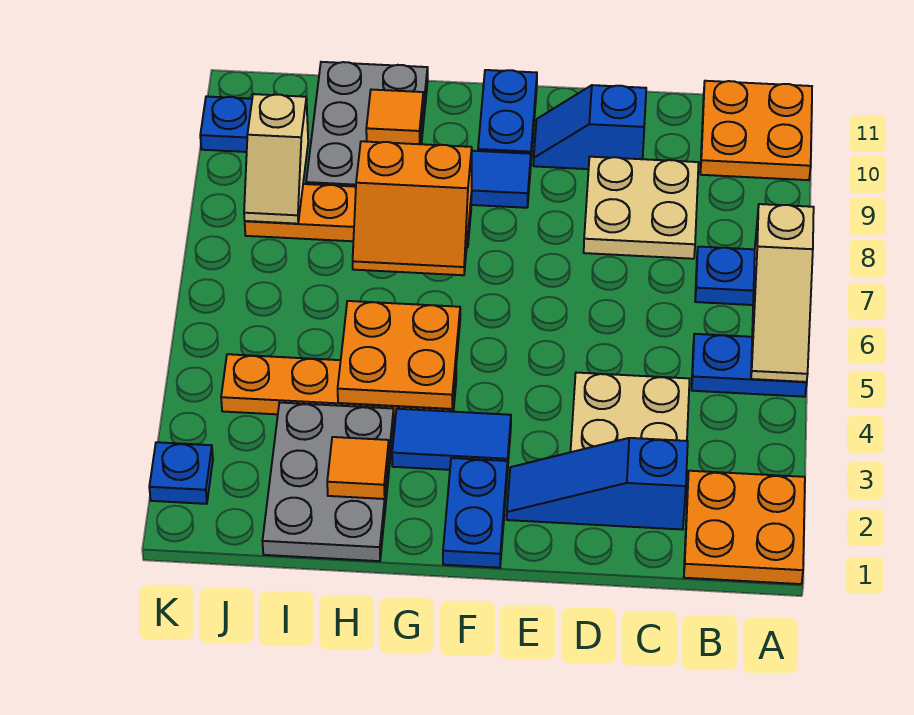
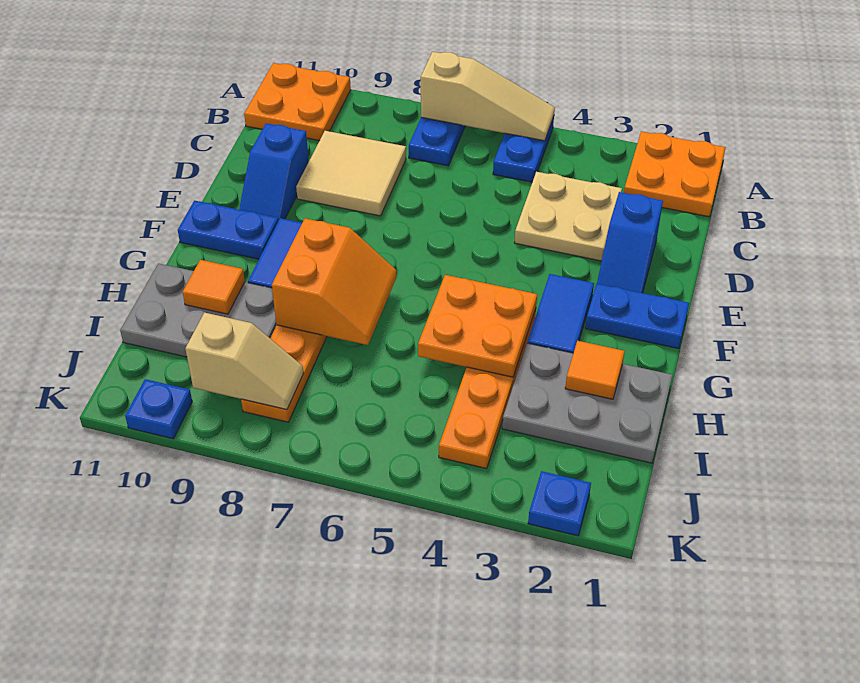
blue slope C2:E2 level 1 top C -> blue slope D2:E2 level 1 top D
tan plate C8:D9 level 1 -> tan tile C8:D9 level 1

